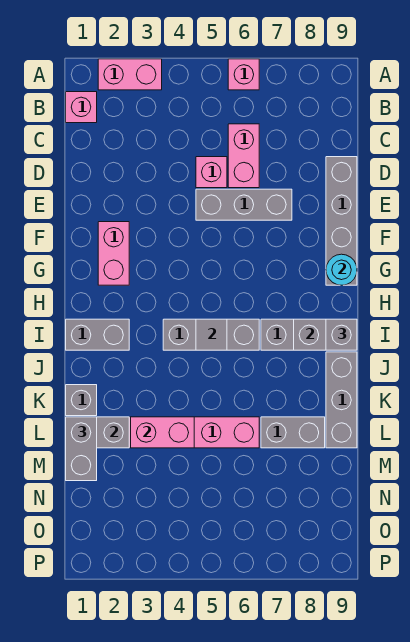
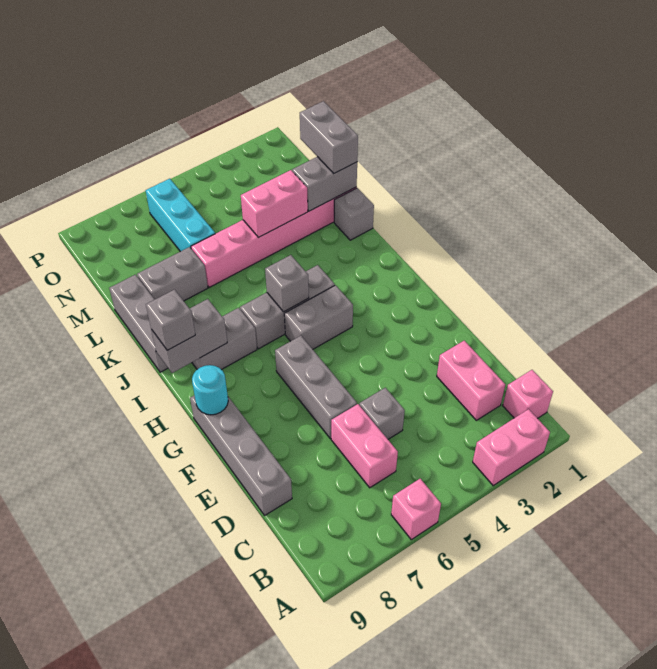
pink brick D5 level 1 -> grey brick D5 level 1
grey brick E5:E7 level 1 -> grey brick E6:G6 level 1
pink brick F2:G2 level 1 -> pink brick C2:D2 level 1
grey brick I1:I2 level 1 -> grey brick H4:H5 level 1
grey tile I5 level 2 -> grey brick I5 level 2
none -> cyan brick M6:O6 level 1

